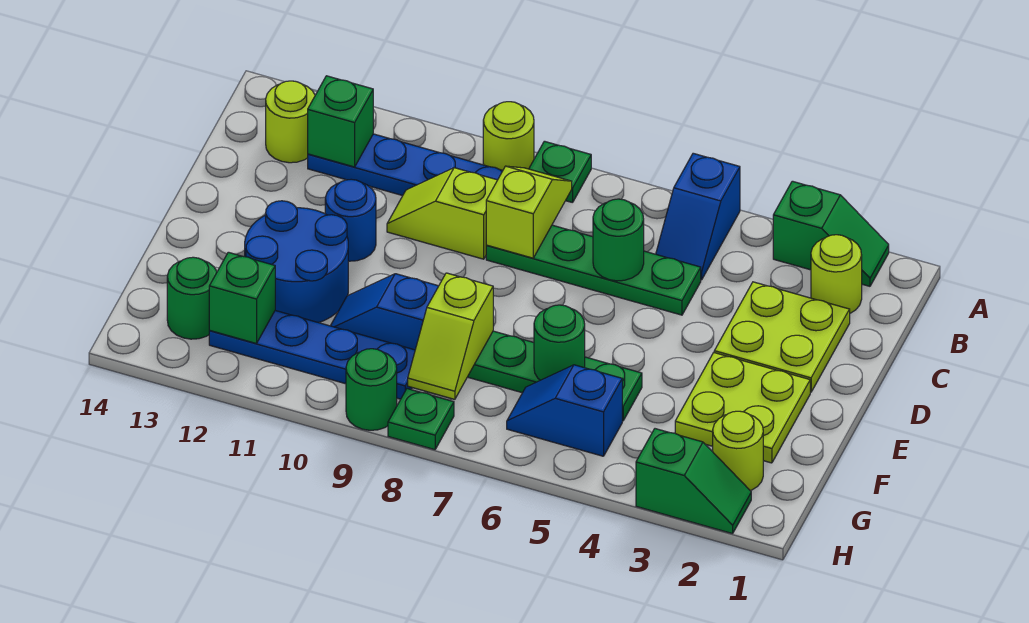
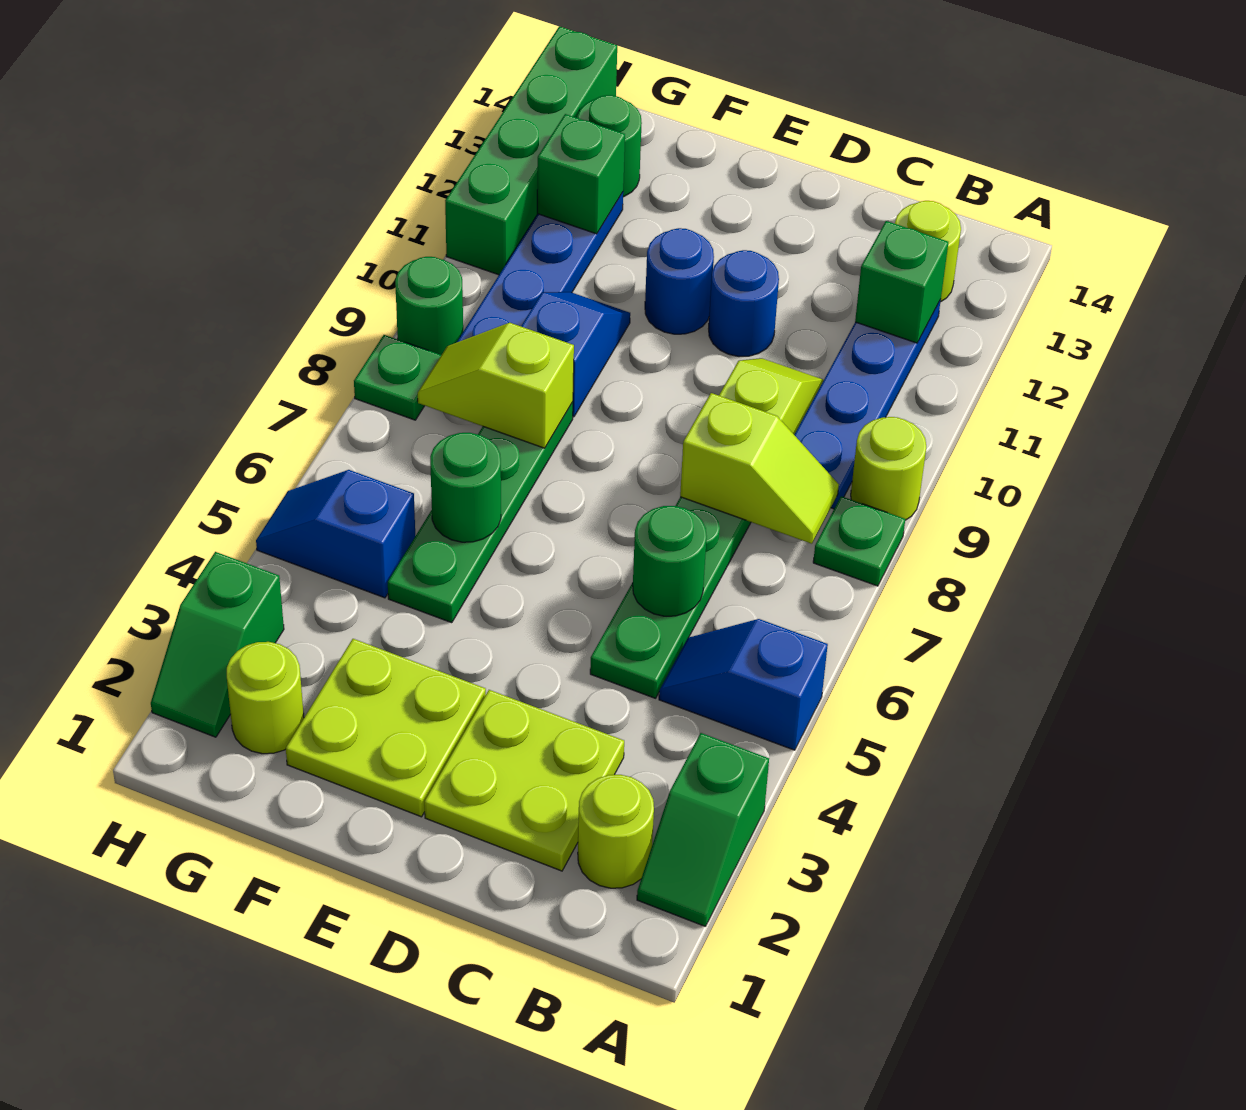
blue round brick E11:F12 level 1 -> blue round brick E11 level 1
blue slope G5:G6 level 1 top 5 -> blue slope G5:H5 level 1 top G
none -> green brick H11:H14 level 1

